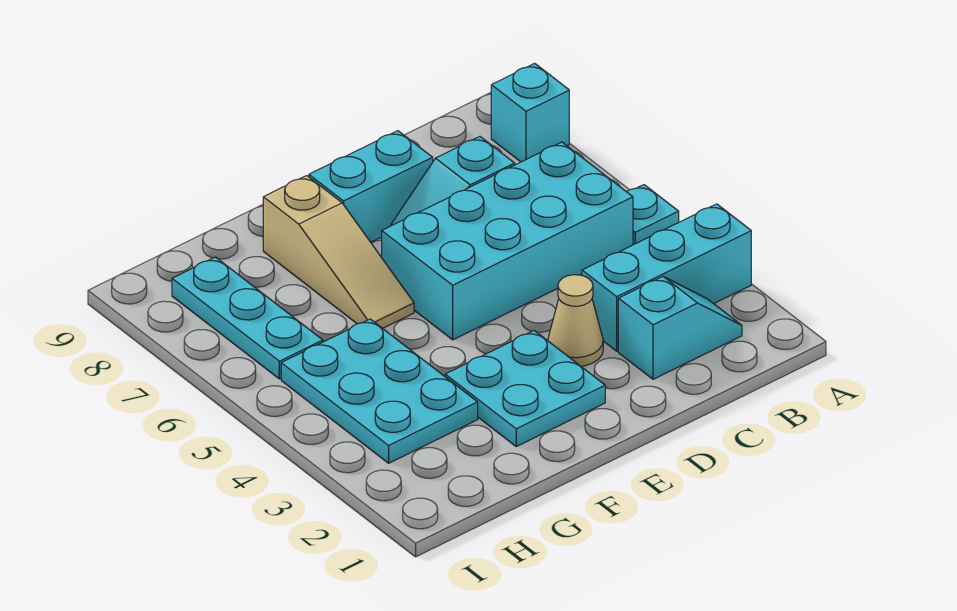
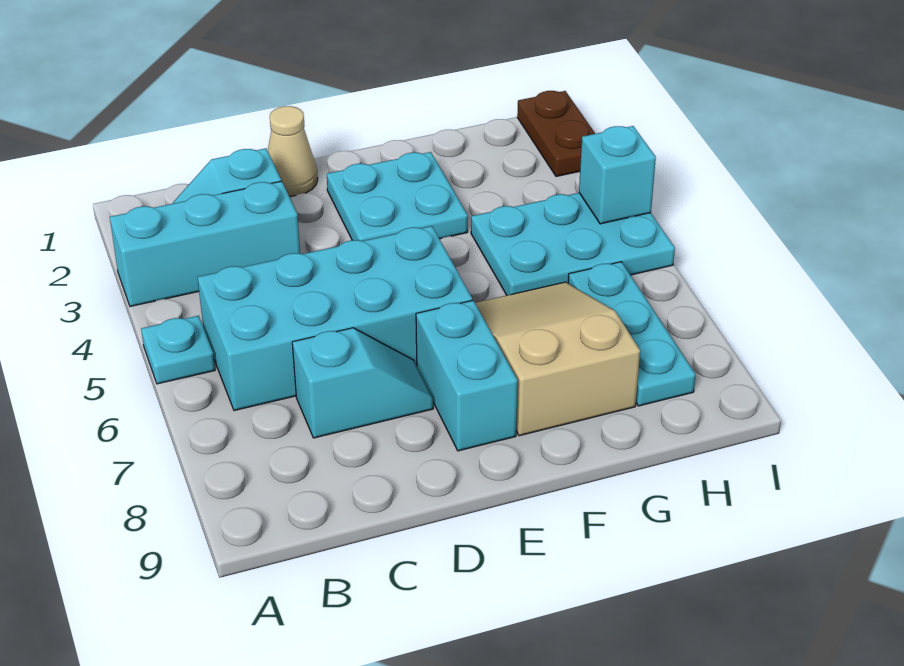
cyan brick A8 level 1 -> cyan brick I4 level 2
tan cone D3 level 1 -> tan cone D1 level 1
cyan brick D8:E8 level 1 -> cyan brick E7:E8 level 1
tan slope F6:F8 level 1 top 8 -> tan slope F6:G8 level 1 top 8
cyan plate G3:H5 level 1 -> cyan plate G4:I5 level 1
none -> brown plate I1:I2 level 1

